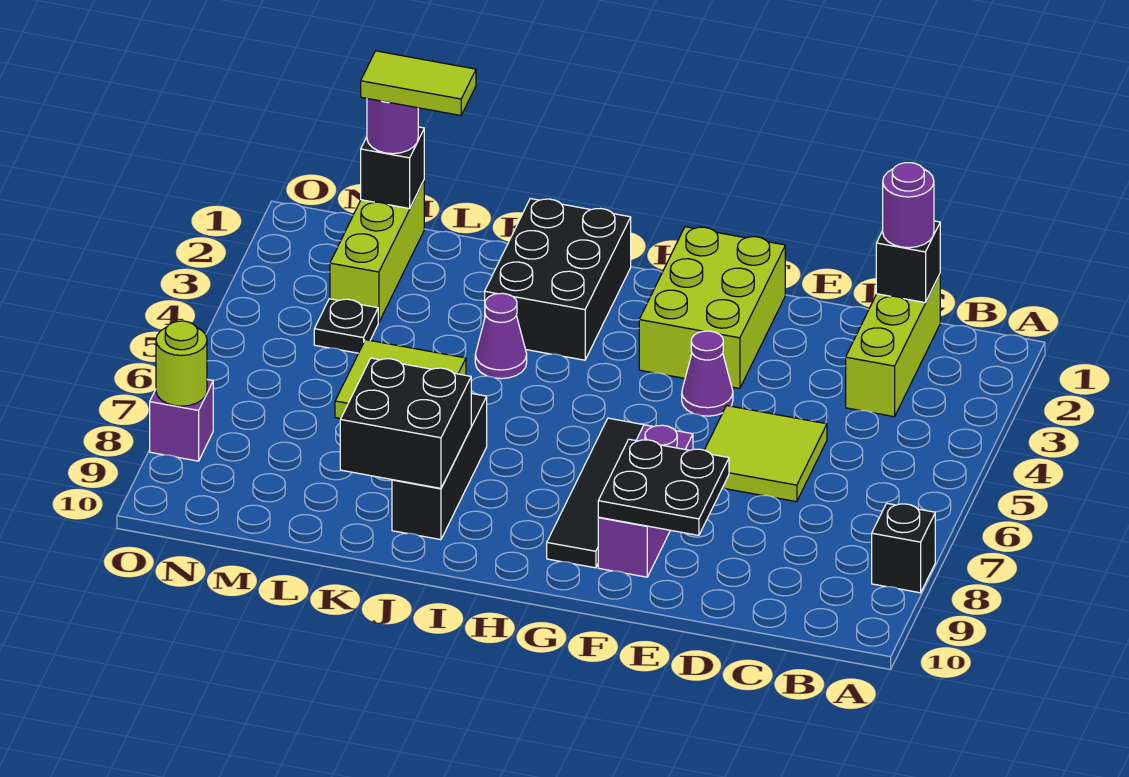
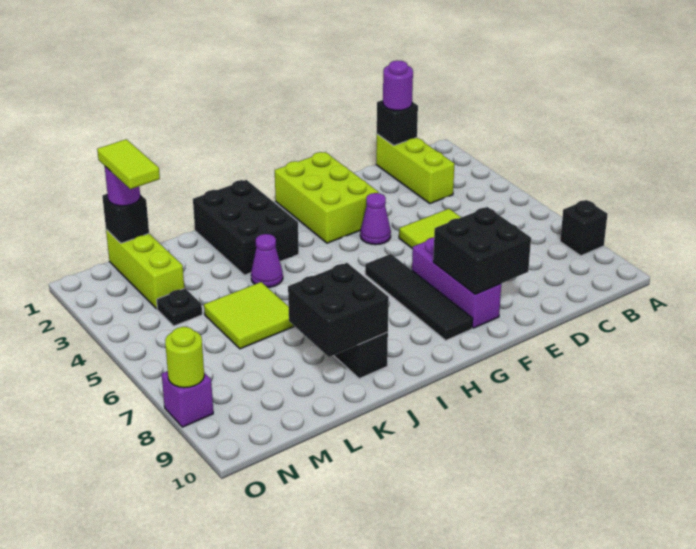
black plate E8:F9 level 2 -> black brick E8:F9 level 2
lime tile L1:M1 level 4 -> lime tile M1:M2 level 4

